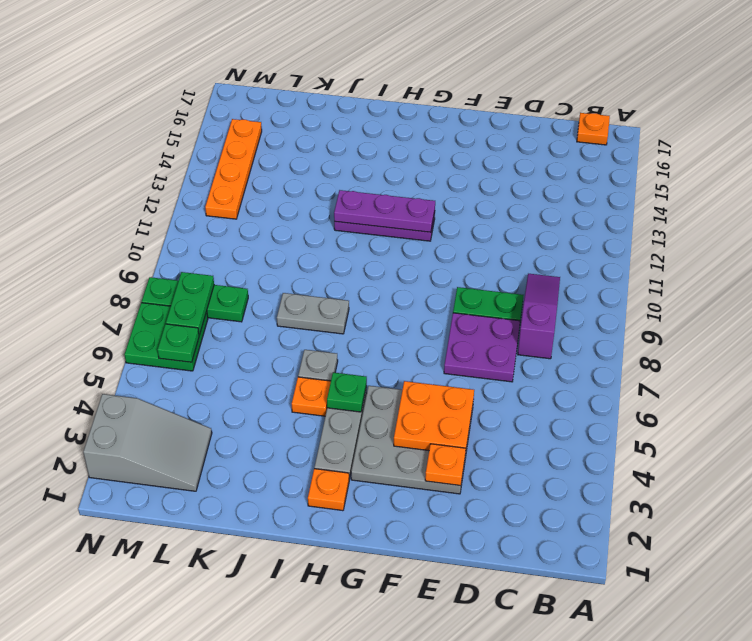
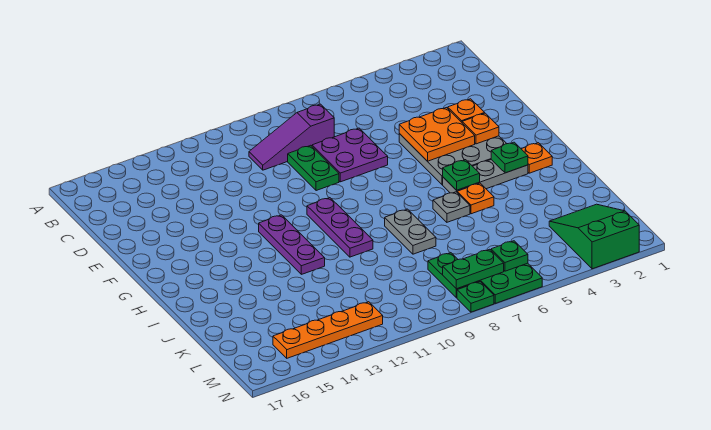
orange plate B17 level 1 -> orange plate F3 level 2
purple plate G12:I12 level 2 -> purple plate G10:I10 level 1
none -> green plate H3 level 2
grey slope L2:N3 level 1 top N -> green slope L2:N3 level 1 top N

